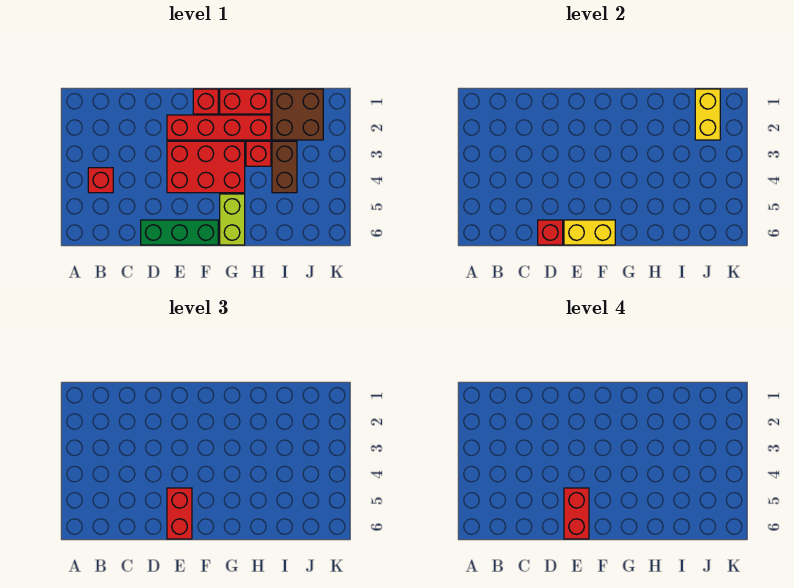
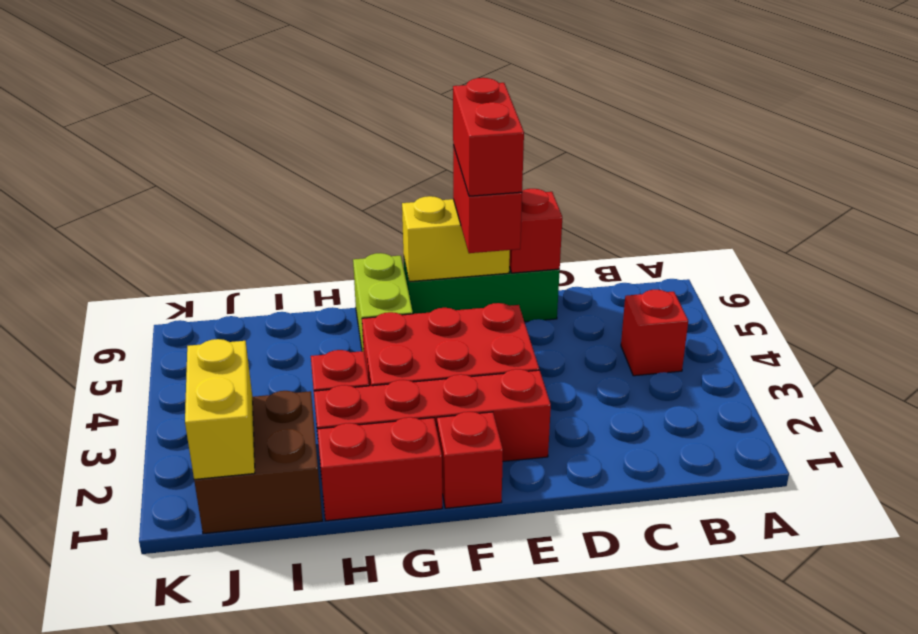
brown brick I3:I4 level 1 -> none

